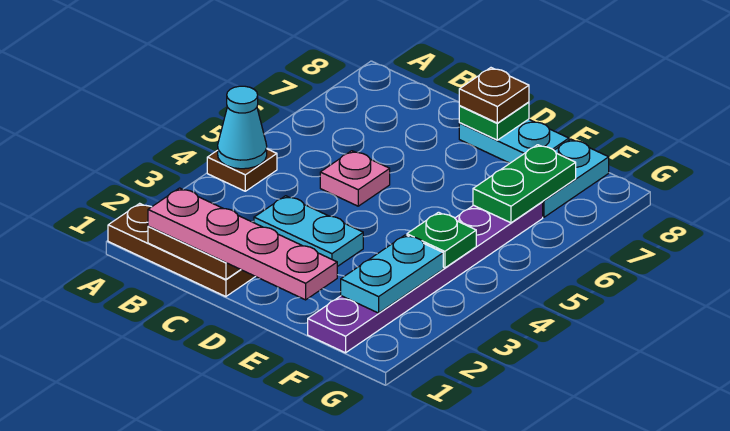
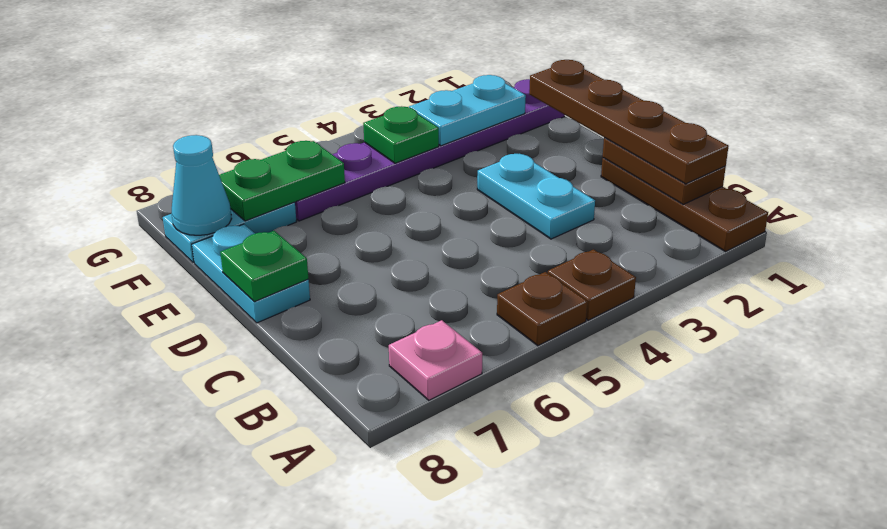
cyan cone A4 level 2 -> cyan cone F8 level 2
pink plate B1:E1 level 3 -> brown plate B1:E1 level 3
pink plate C5 level 1 -> pink plate A7 level 1
brown plate D8 level 3 -> brown plate A5 level 1

